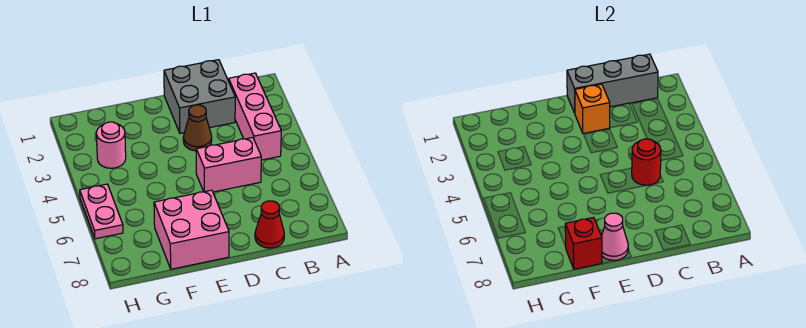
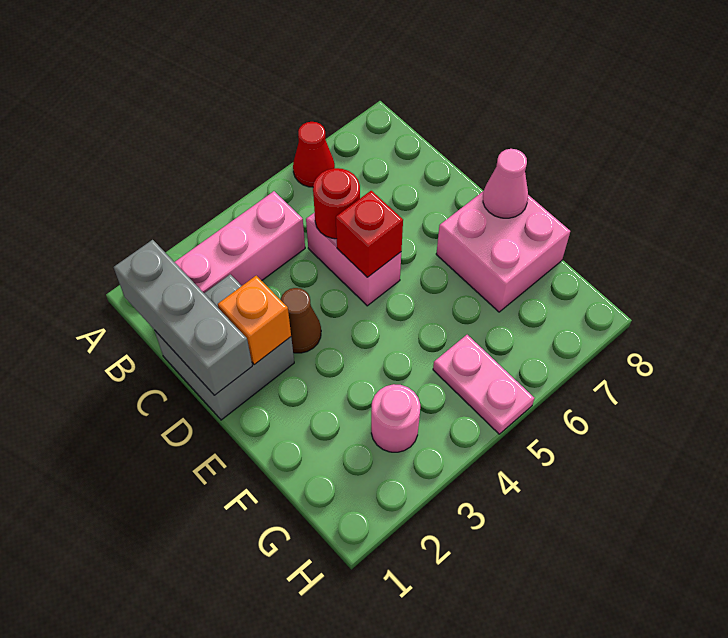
red cone C8 level 1 -> red cone A6 level 1
red brick F8 level 2 -> red brick D5 level 2
pink plate H5:H6 level 1 -> pink plate G5:H5 level 1

